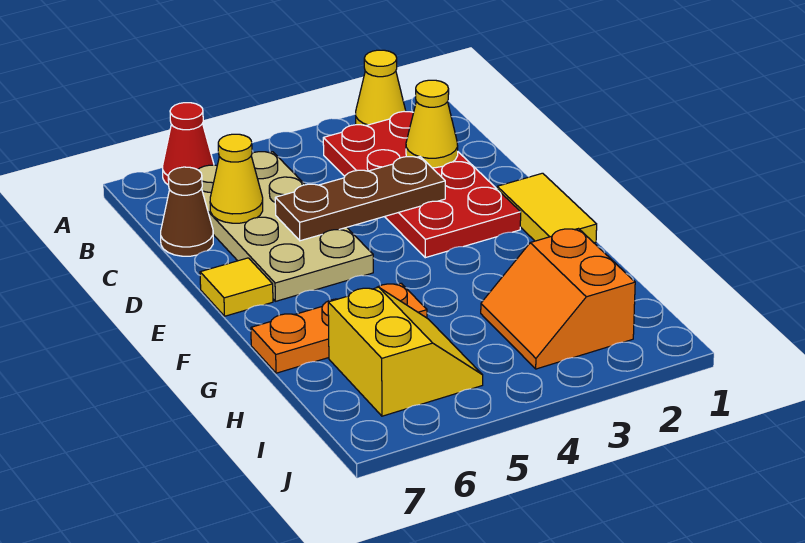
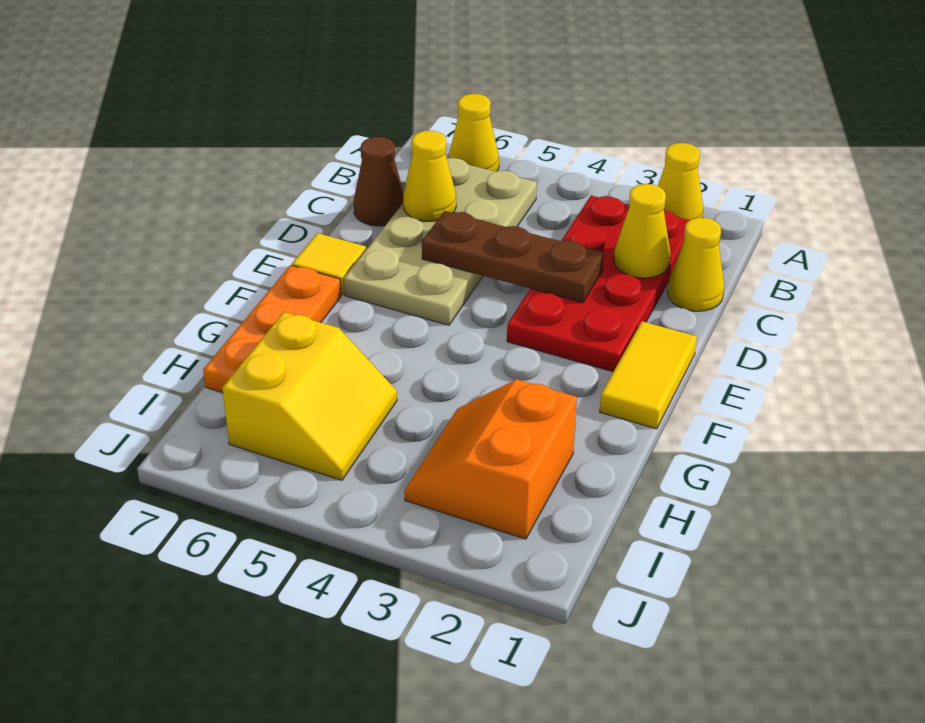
red cone A6 level 1 -> yellow cone A6 level 1
none -> yellow cone C1 level 1
orange plate G5:G7 level 1 -> orange plate F7:H7 level 1

